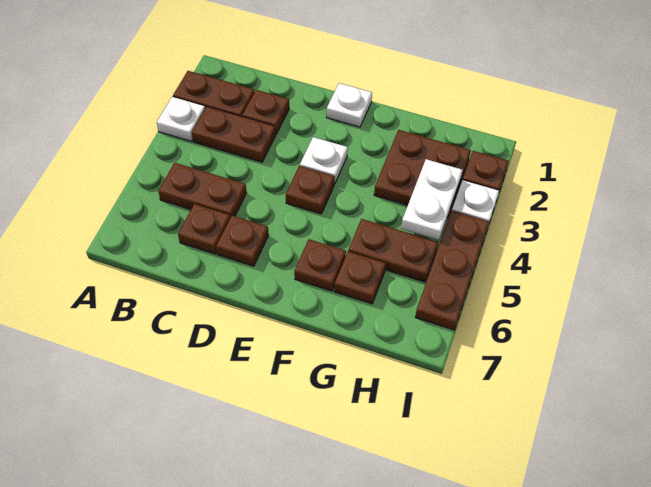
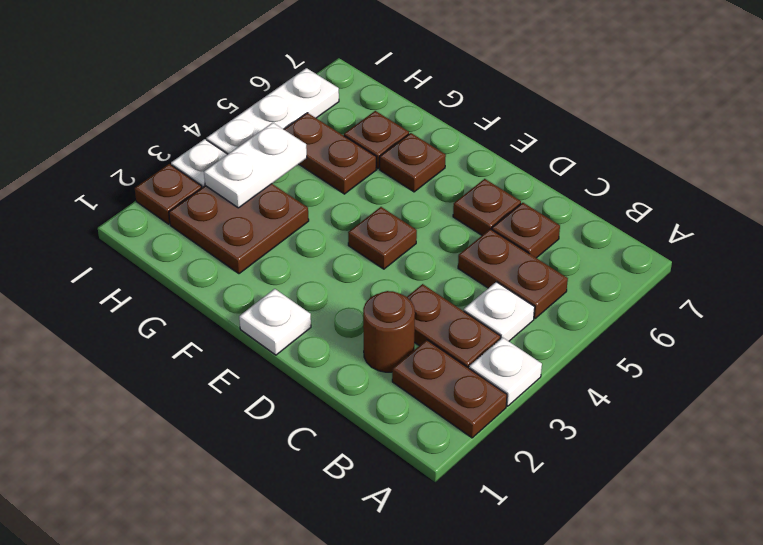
brown plate C2 level 1 -> brown round brick C2 level 1
white plate E3 level 1 -> white plate B4 level 1
brown plate I4:I6 level 1 -> white plate I4:I6 level 1

